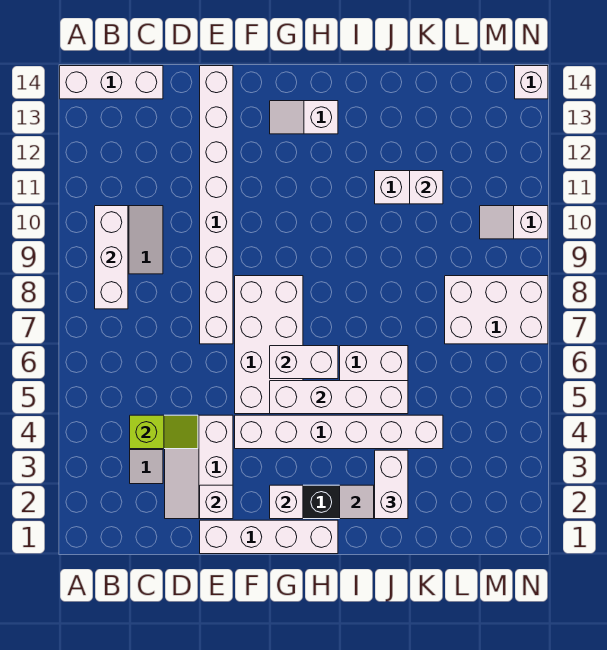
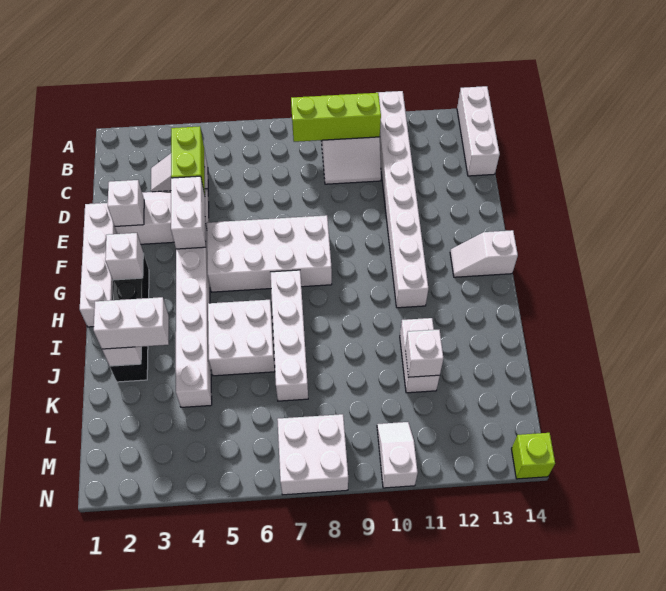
white brick B8:B10 level 2 -> lime brick B8:B10 level 2
lime slope C4:D4 level 2 top C -> lime brick C4:D4 level 2
white brick E7:E14 level 1 -> white brick A11:H11 level 1
white brick G5:J5 level 2 -> white brick H7:K7 level 1
white brick G6:H6 level 2 -> white brick E4:F4 level 2
white slope G13:H13 level 1 top H -> white slope G13:G14 level 1 top 14
white brick L7:N8 level 1 -> white brick M7:N8 level 1
white brick N14 level 1 -> lime brick N14 level 1

